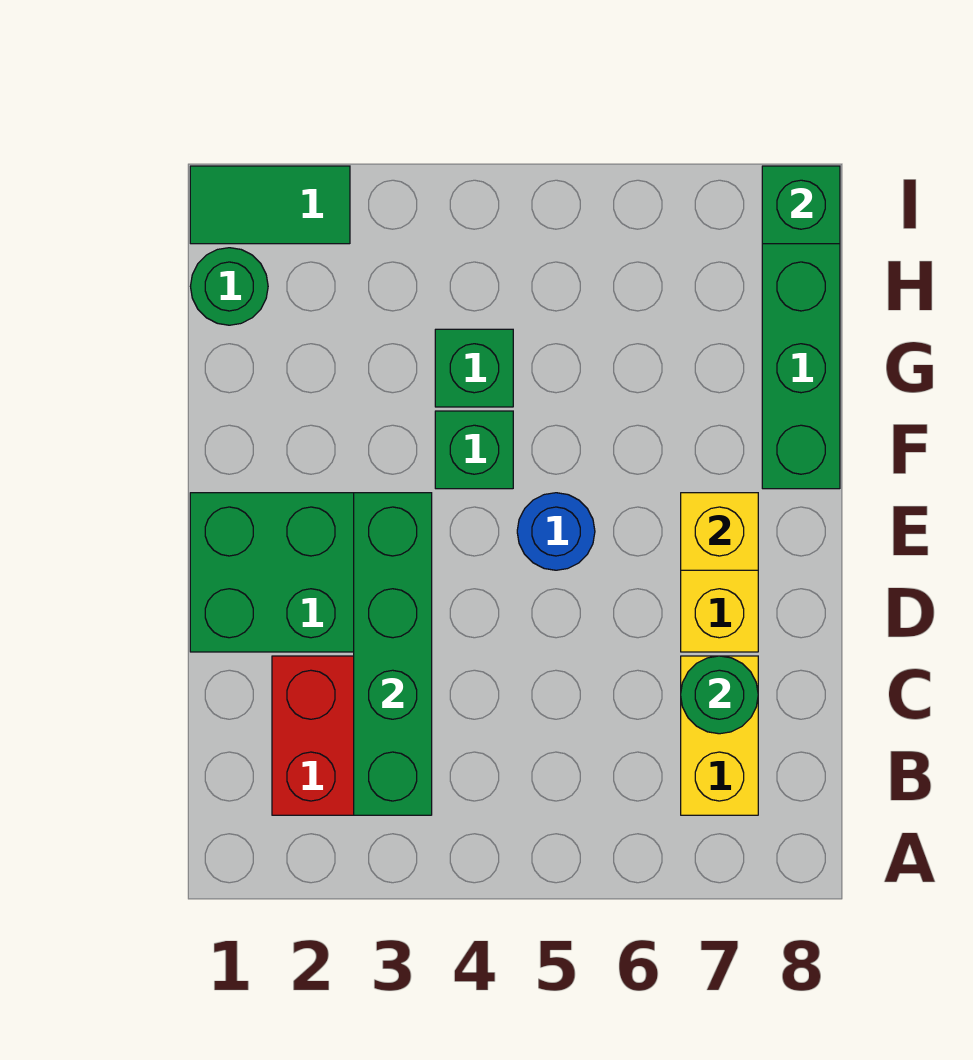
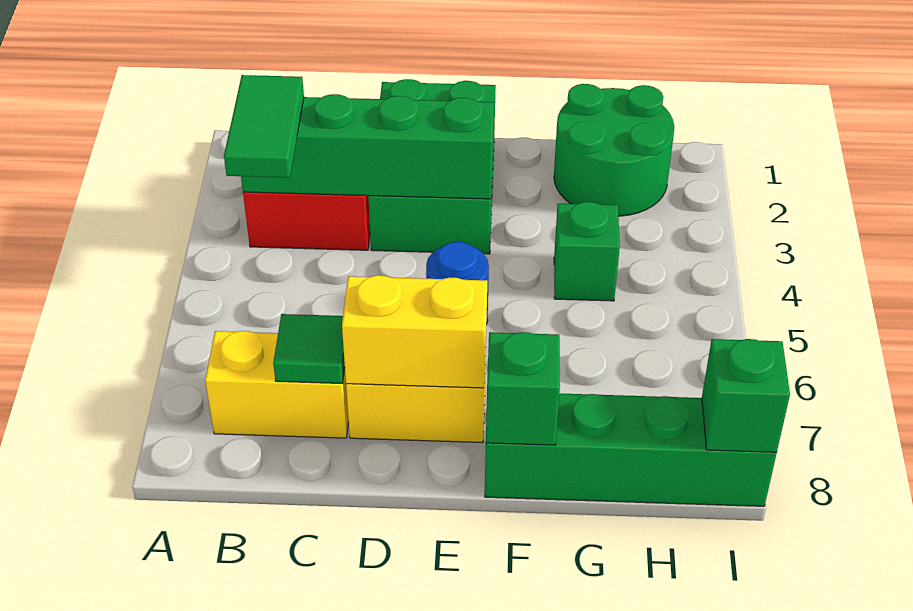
green round brick C7 level 2 -> green tile C7 level 2
yellow brick E7 level 2 -> yellow brick D7:E7 level 2
green brick F4 level 1 -> green brick F8 level 2
green round brick H1 level 1 -> green round brick G1:H2 level 1
green tile I1:I2 level 1 -> green tile B3:B4 level 3

